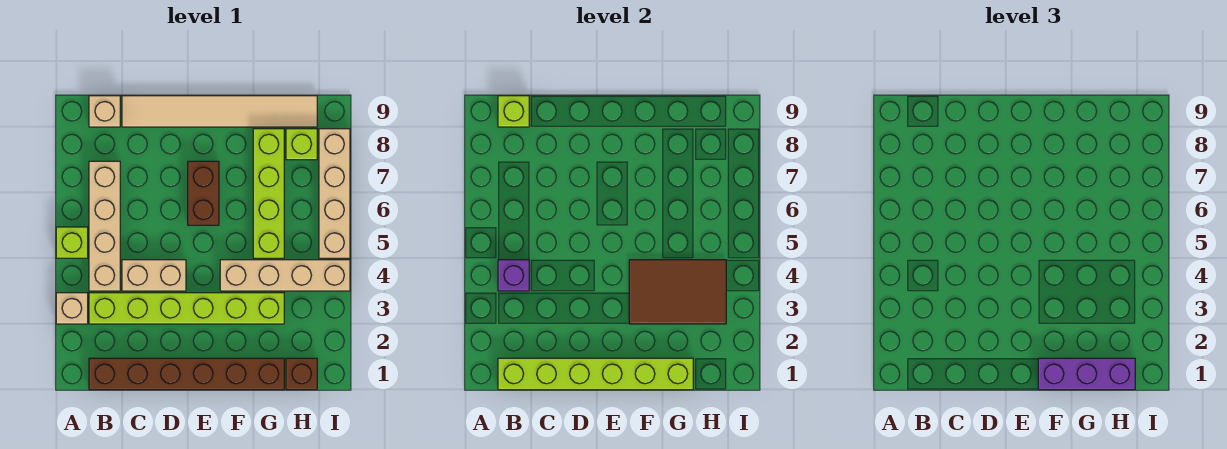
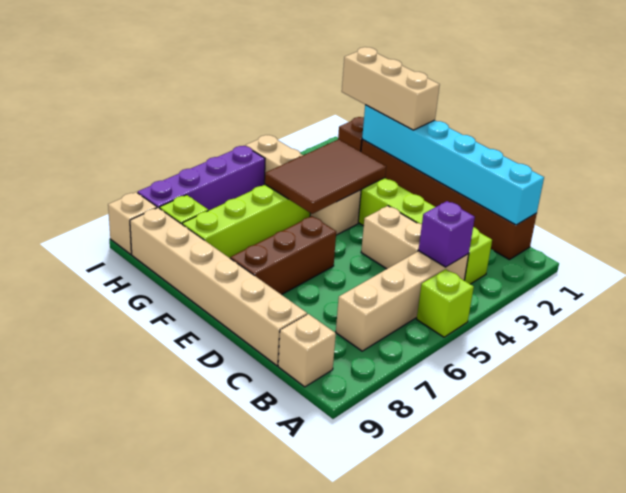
tan brick A3 level 1 -> tan brick I9 level 1
lime brick B1:G1 level 2 -> cyan brick B1:G1 level 2
lime brick B9 level 2 -> none
tan tile C9:H9 level 1 -> tan brick C9:H9 level 1
brown brick E6:E7 level 1 -> brown brick E6:E8 level 1
purple brick F1:H1 level 3 -> tan brick F1:H1 level 3
brown tile F3:H4 level 2 -> brown tile F3:G5 level 2
tan brick I5:I8 level 1 -> purple brick I5:I8 level 1

